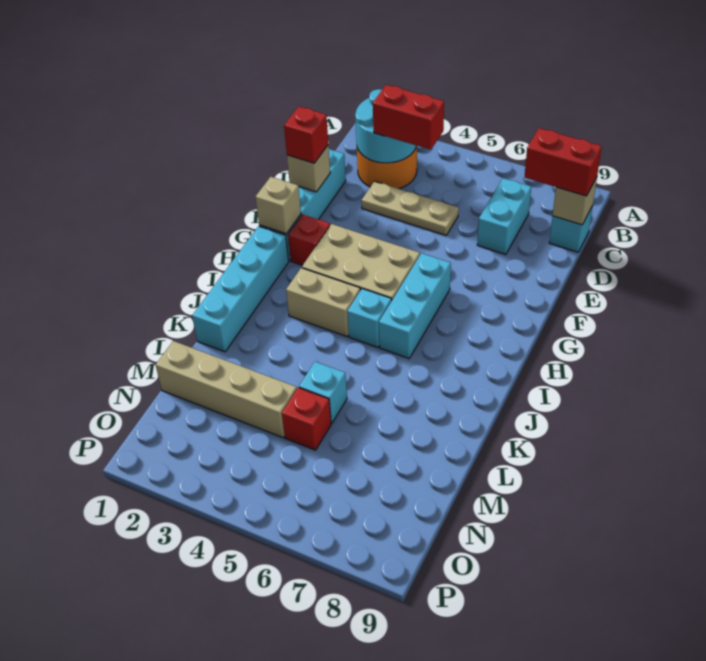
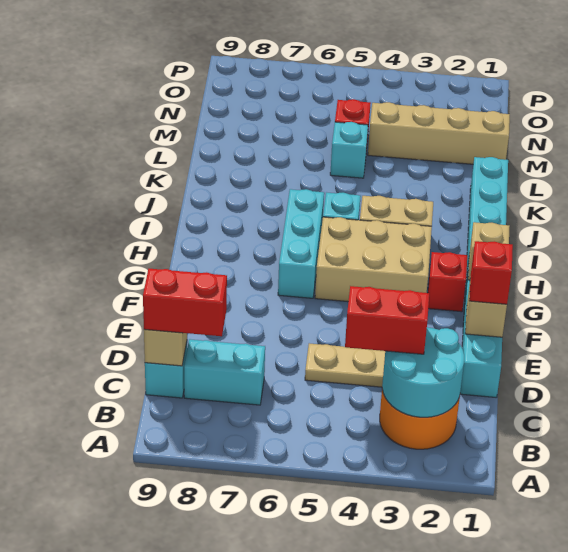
cyan brick C7:D7 level 1 -> cyan brick C7:C8 level 1

